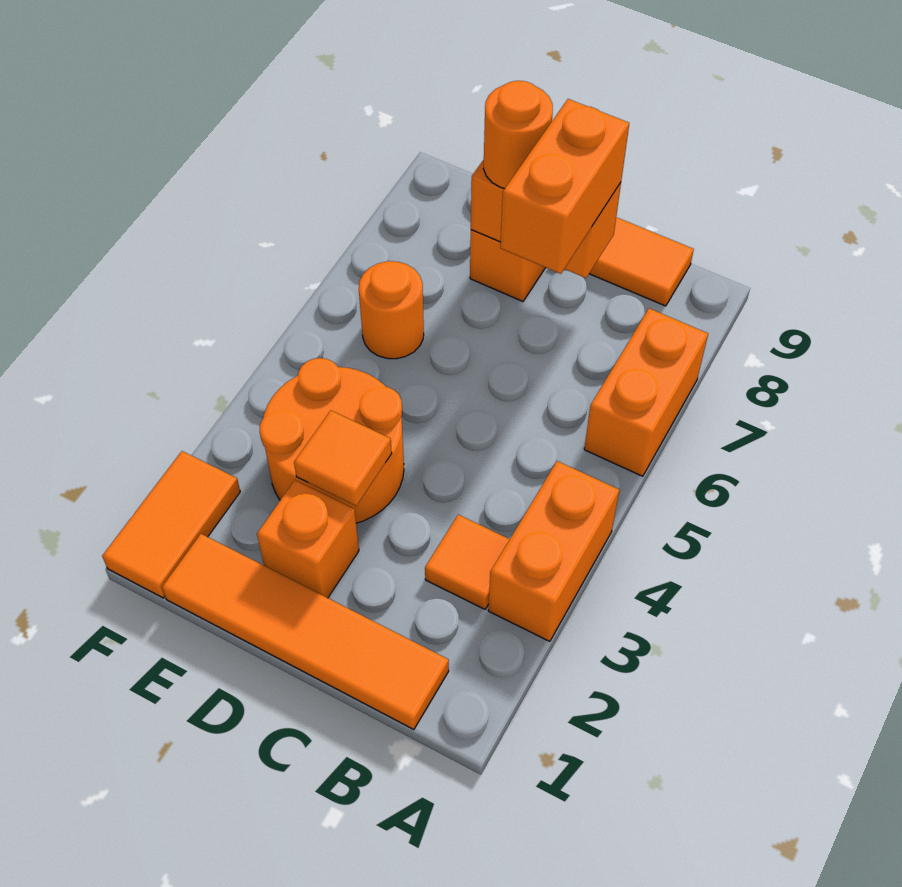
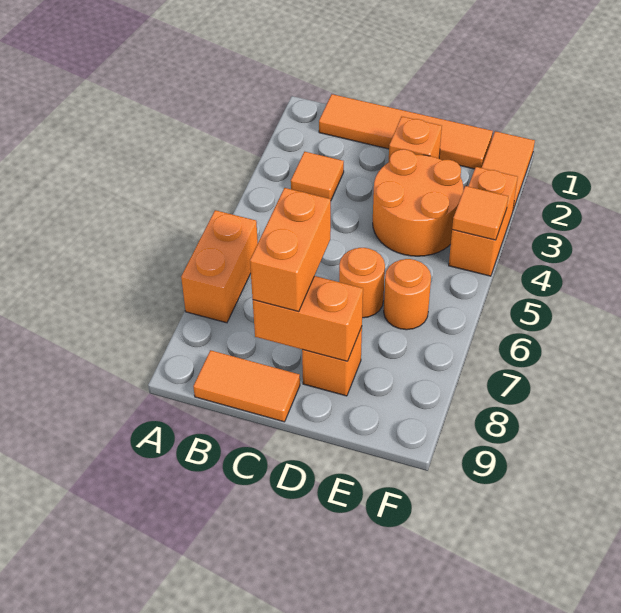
orange brick A3:A4 level 1 -> orange brick F3:F4 level 1
orange tile D3 level 2 -> orange tile F4 level 2
orange round brick D8 level 3 -> orange round brick D6 level 1

